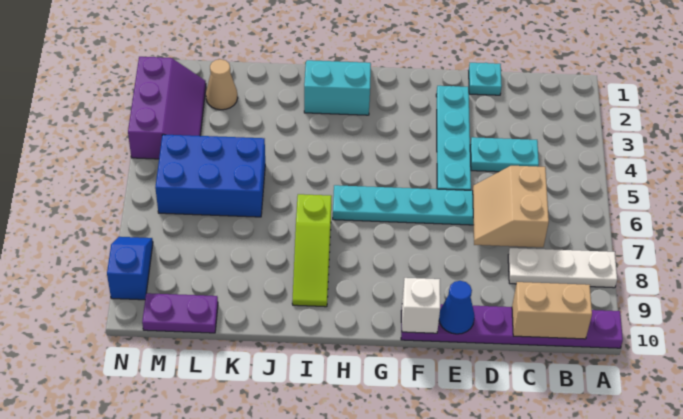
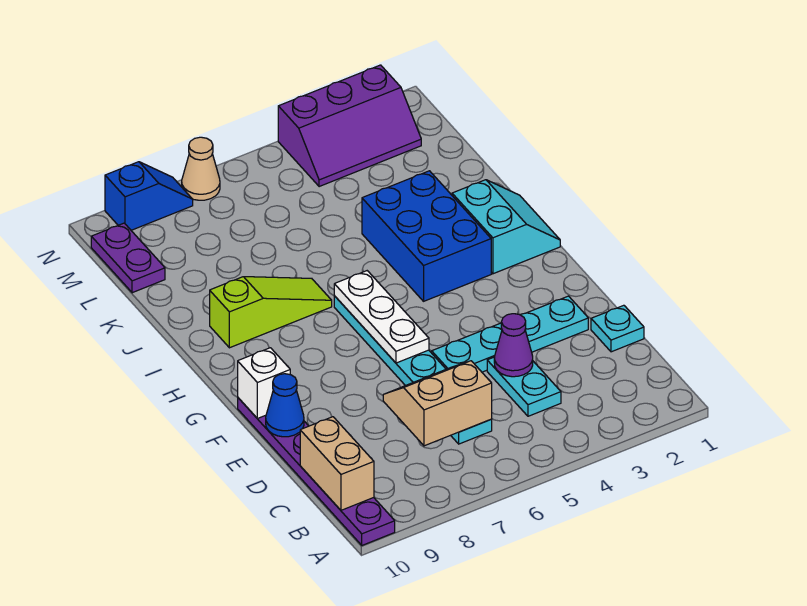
white plate A8:C8 level 1 -> white plate F6:H6 level 2
none -> purple cone D4 level 2
lime slope I7:I9 level 1 top 7 -> lime slope I7:I9 level 1 top 9
blue brick K5:M6 level 1 -> blue brick H3:J4 level 1
tan cone L2 level 1 -> tan cone N7 level 1

